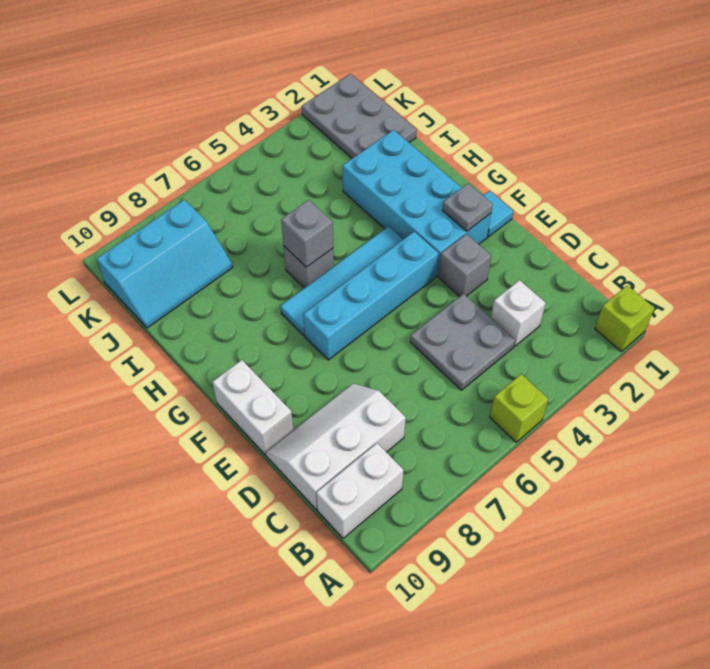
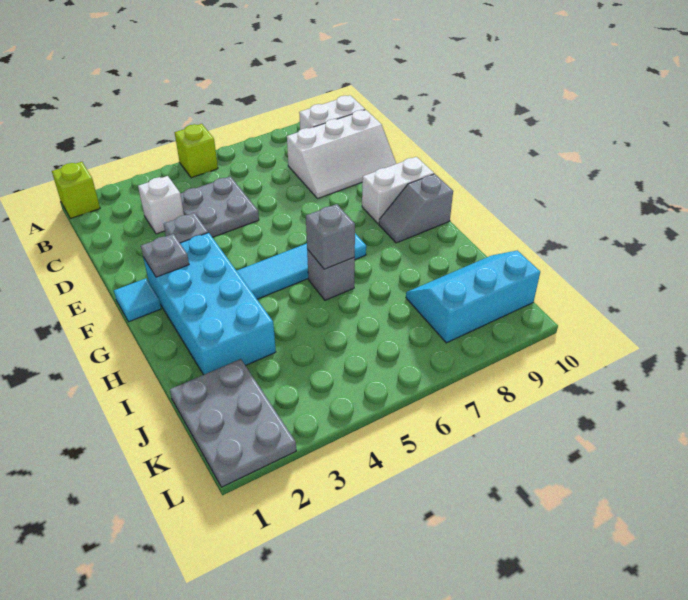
white brick E10:F10 level 1 -> white brick F9:F10 level 1
cyan brick F4:F7 level 1 -> none
none -> grey slope G9:G10 level 1 top 10

